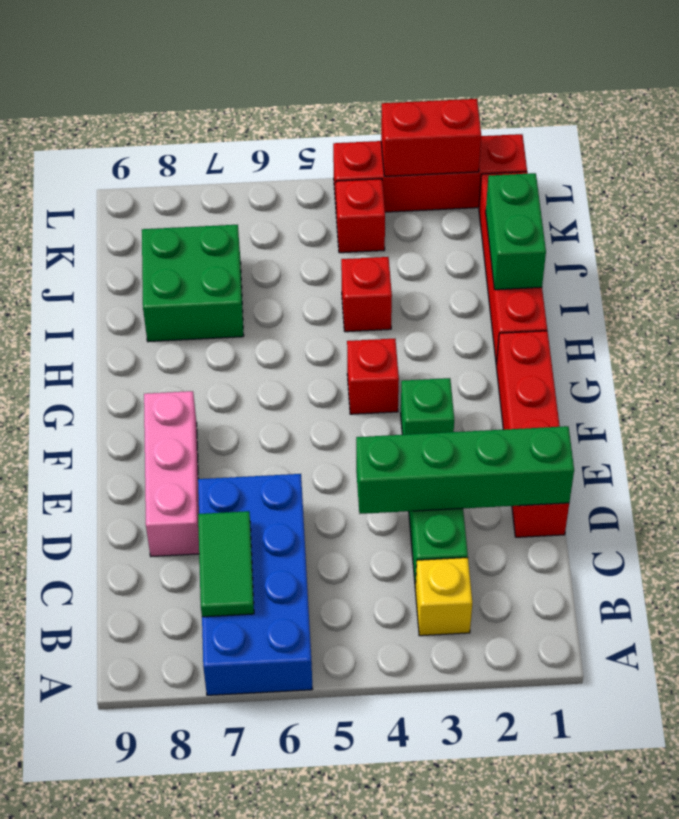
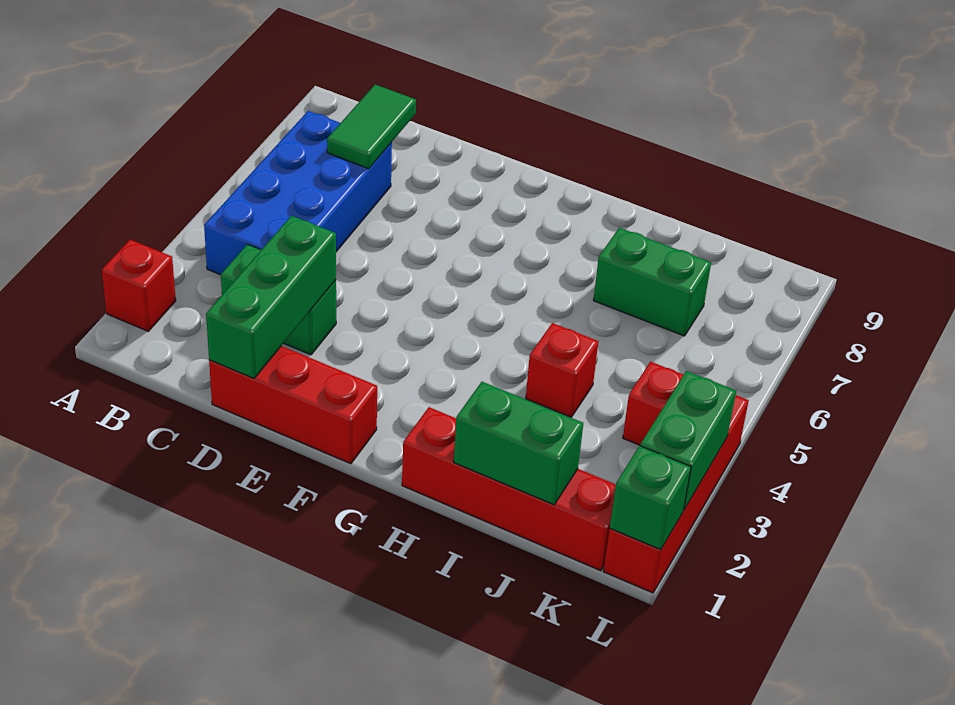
blue brick A6:D7 level 1 -> blue brick B4:C7 level 1
yellow brick B3 level 1 -> none
green tile B7:C7 level 2 -> green tile C7:C8 level 2
red brick D1:G1 level 1 -> red brick D1:F1 level 1
green brick D1:D4 level 2 -> green brick D1:D3 level 2
pink brick D8:F8 level 1 -> none
green brick F3 level 1 -> green brick L1 level 2
red brick G4 level 1 -> red brick A2 level 1
green brick I7:J8 level 1 -> green brick I7:J7 level 1
red brick L2:L3 level 2 -> green brick L2:L3 level 2

